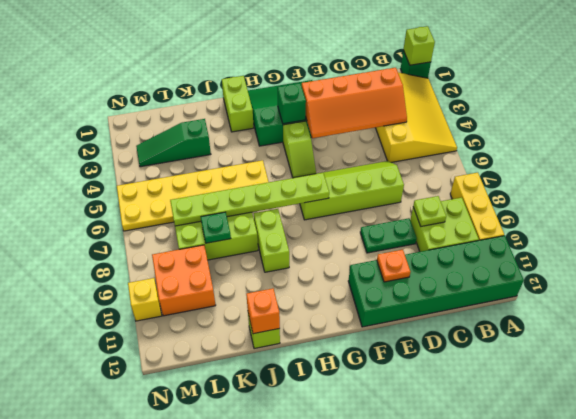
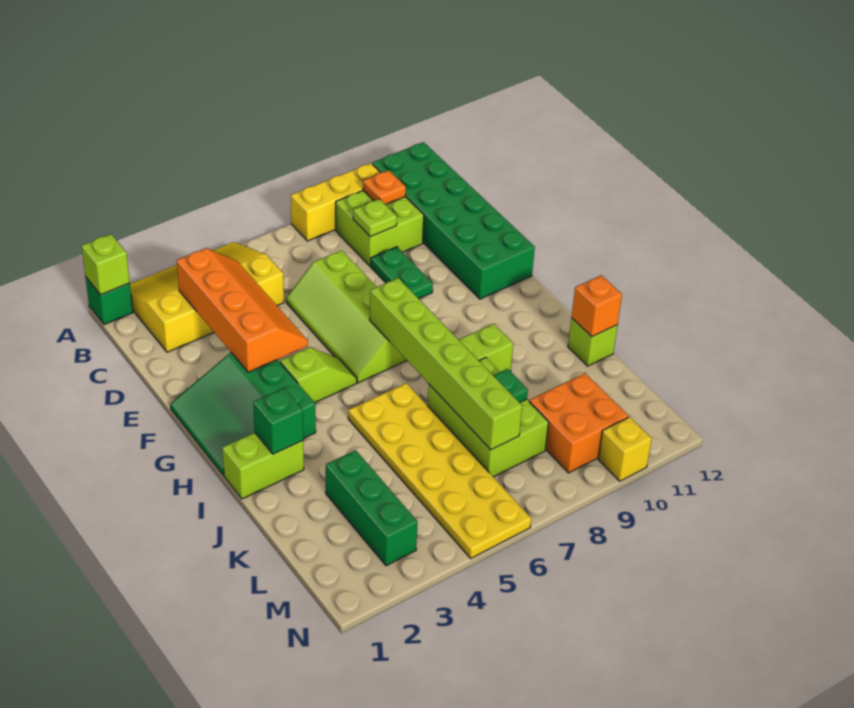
orange plate E11 level 2 -> orange plate B10 level 2
green brick G3 level 2 -> green brick I2 level 2
lime plate G7:L7 level 2 -> lime brick G7:L7 level 2
green slope K3:M3 level 1 top K -> green brick K3:M3 level 1

